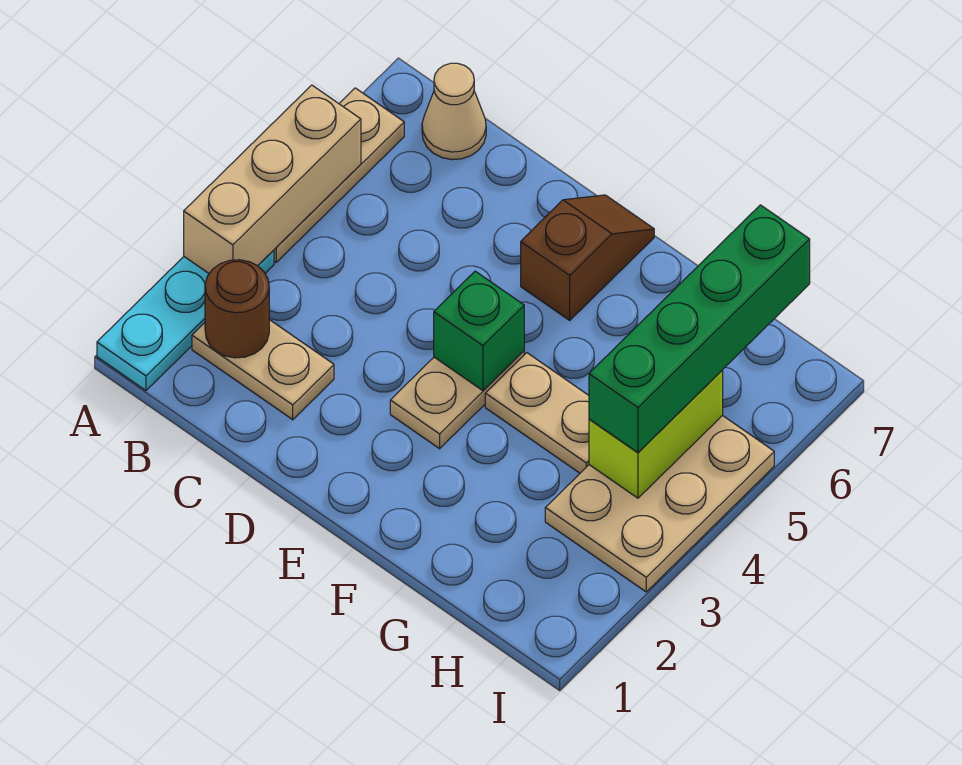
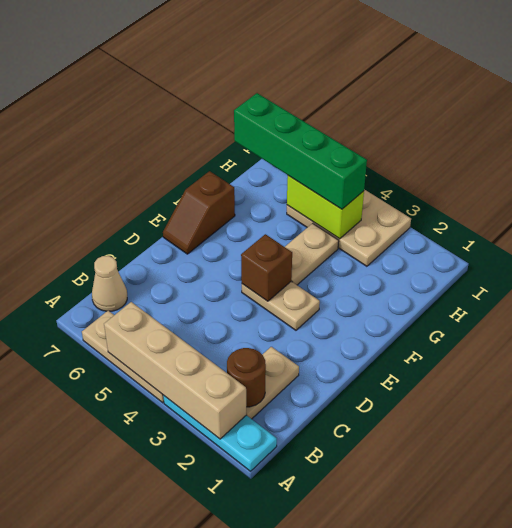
tan brick A3:A5 level 2 -> tan brick A2:A5 level 2
green brick E4 level 2 -> brown brick E4 level 2
brown slope E6:E7 level 1 top 6 -> brown slope E7:F7 level 1 top F

